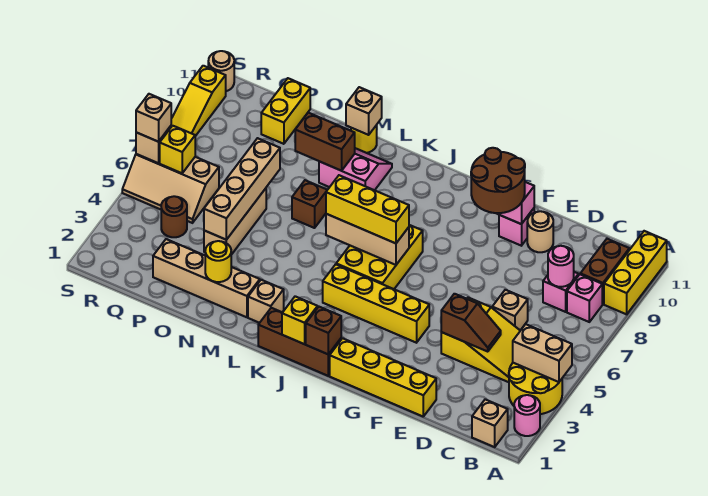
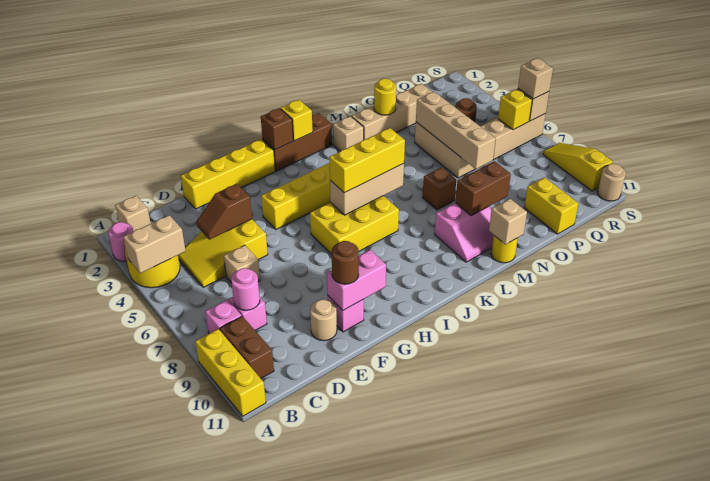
brown round brick F9:G10 level 3 -> brown round brick F10 level 3
yellow brick I5:J7 level 1 -> yellow brick H6:J7 level 1

